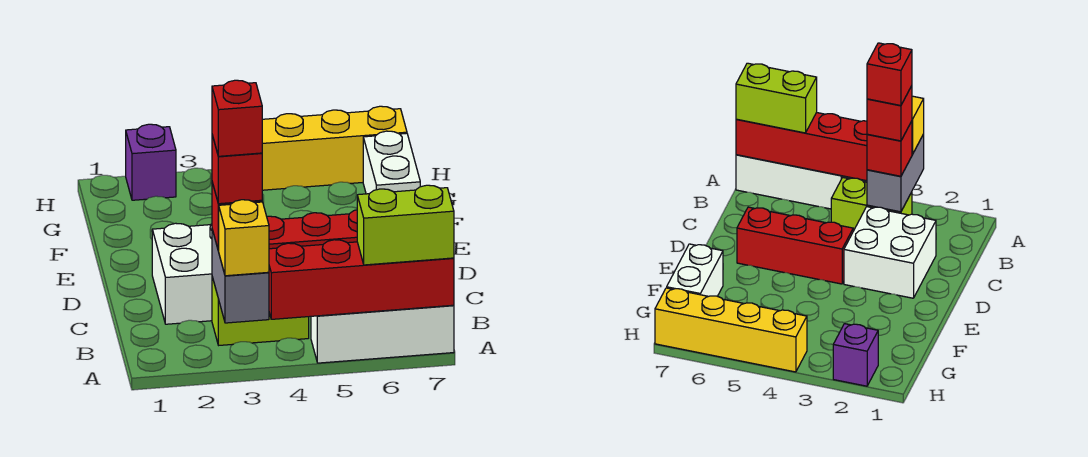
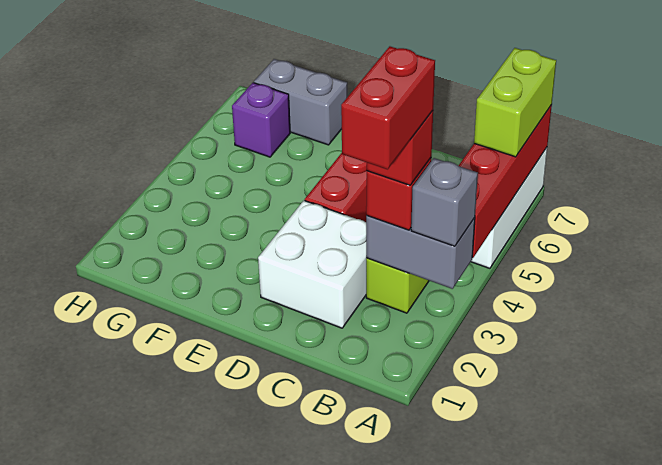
yellow brick A3 level 3 -> grey brick A3 level 3
red brick B3 level 5 -> red brick B2:B3 level 5
white brick F7:G7 level 1 -> grey brick F7:G7 level 1
purple brick H2 level 1 -> purple brick G6 level 1
yellow brick H4:H7 level 1 -> none

